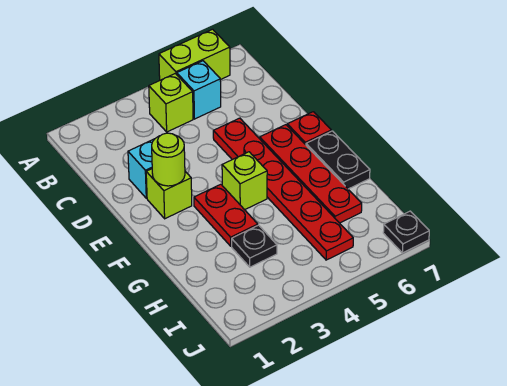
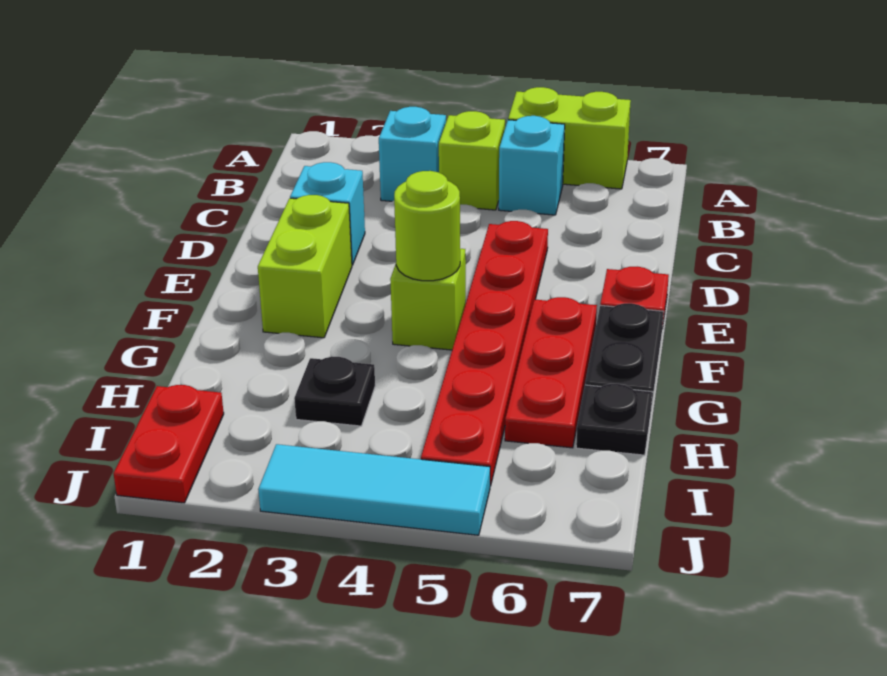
none -> cyan brick B3 level 1
lime brick E2 level 1 -> lime brick E2:F2 level 1
lime round brick E2 level 2 -> lime round brick F4 level 2
red plate E6:H6 level 1 -> red plate F6:H6 level 1
red plate F3:G3 level 1 -> red plate I1:J1 level 1
none -> cyan tile J3:J5 level 1
black plate J7 level 1 -> black plate H7 level 1

